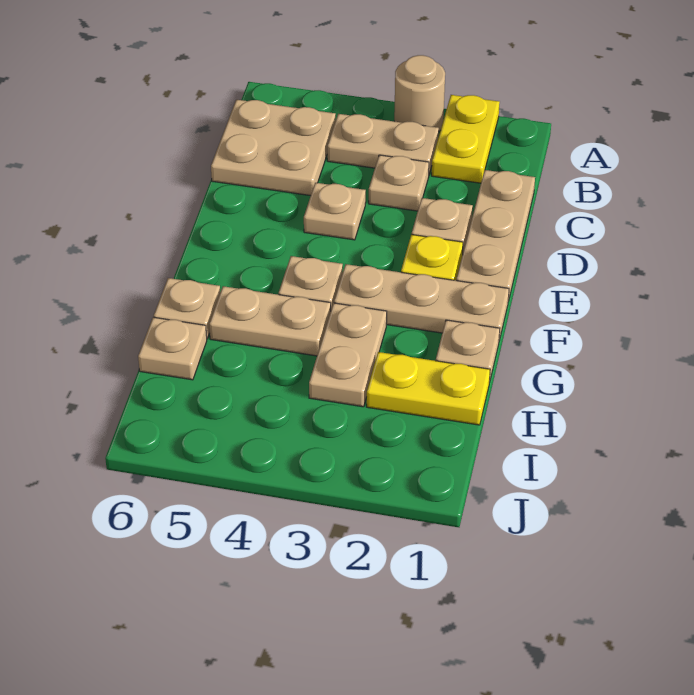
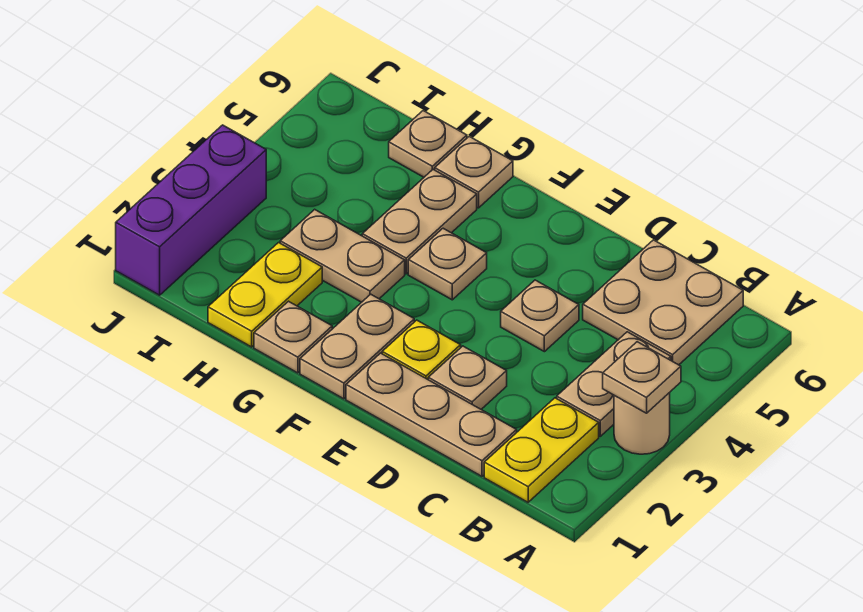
yellow plate A2:B2 level 1 -> yellow plate B1:B2 level 1
tan plate C3 level 1 -> tan plate A3 level 2
tan plate F1:F3 level 1 -> tan plate F1:F2 level 1
none -> purple brick J1:J3 level 1

